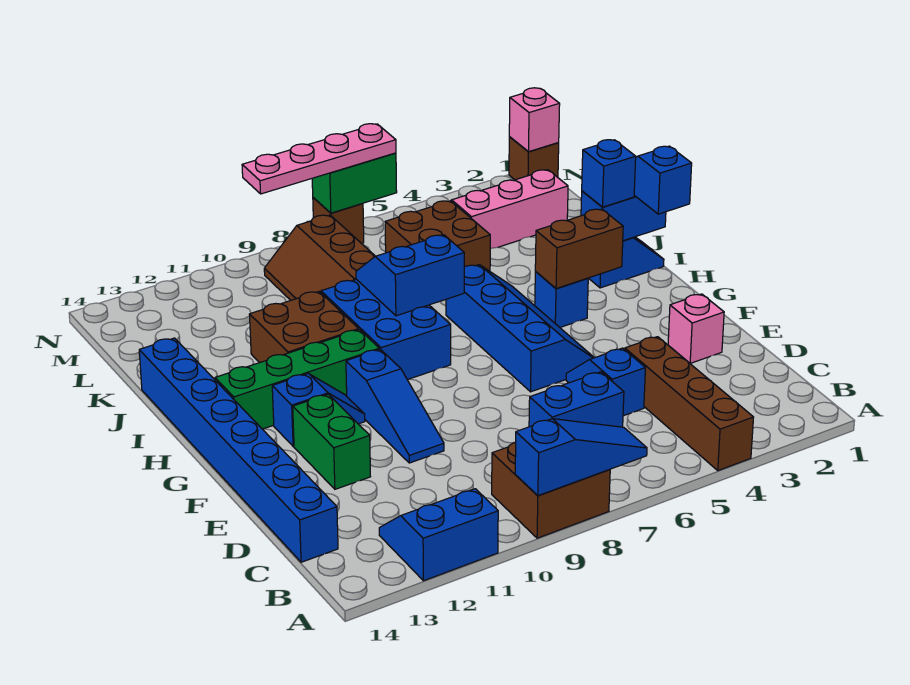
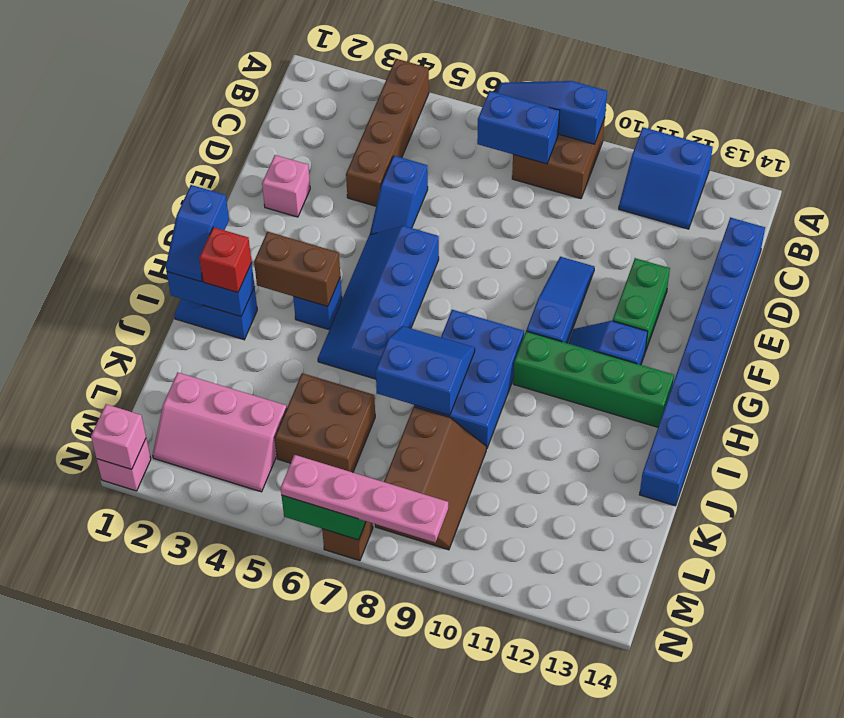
blue brick I2 level 3 -> red brick I2 level 3
blue slope I7:J8 level 2 top I -> blue slope I7:J8 level 2 top J
brown brick I10:J11 level 1 -> none
brown brick N1 level 1 -> pink brick N1 level 1

